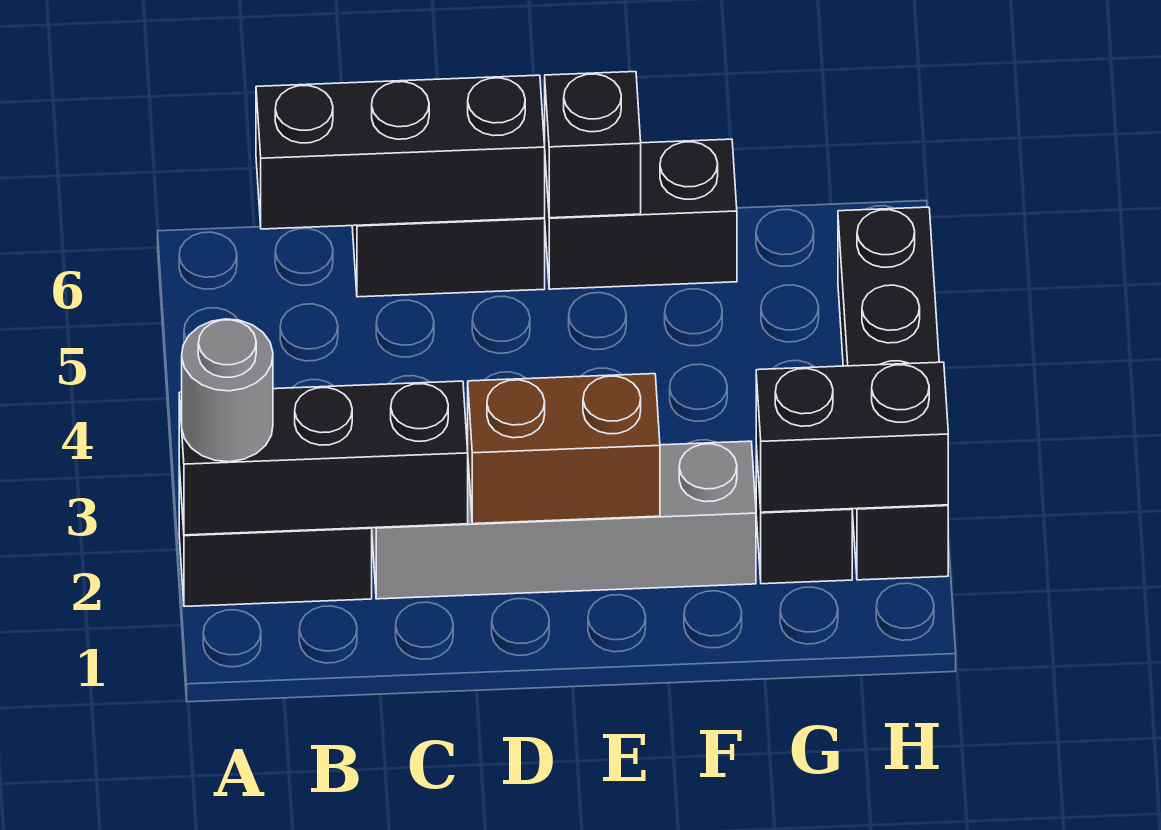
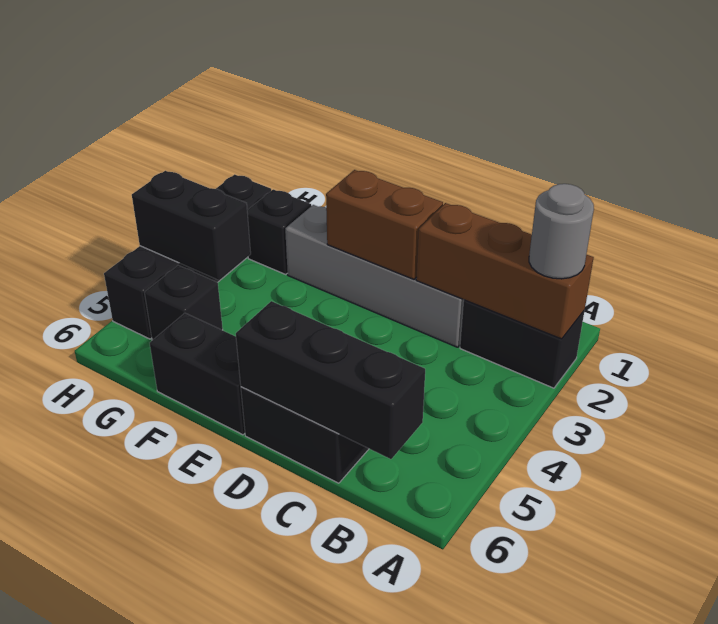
black brick A2:C2 level 2 -> brown brick A2:C2 level 2
black brick E6 level 2 -> black brick G5 level 1
black brick G2:H2 level 2 -> black brick G4:H4 level 2

